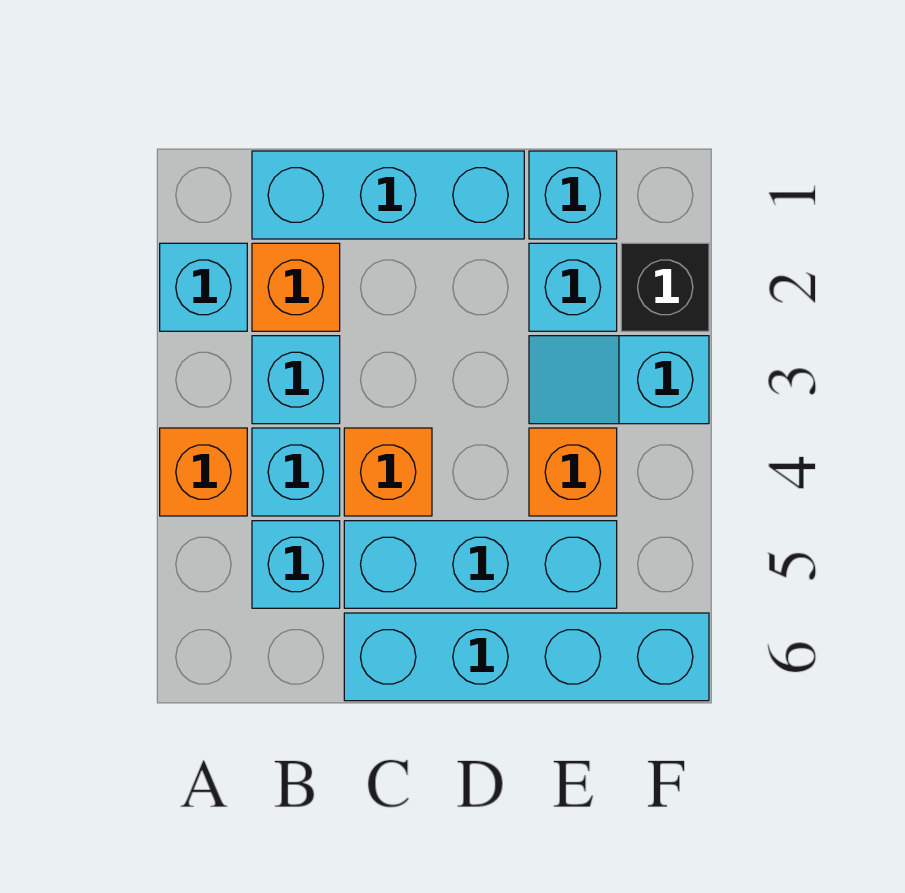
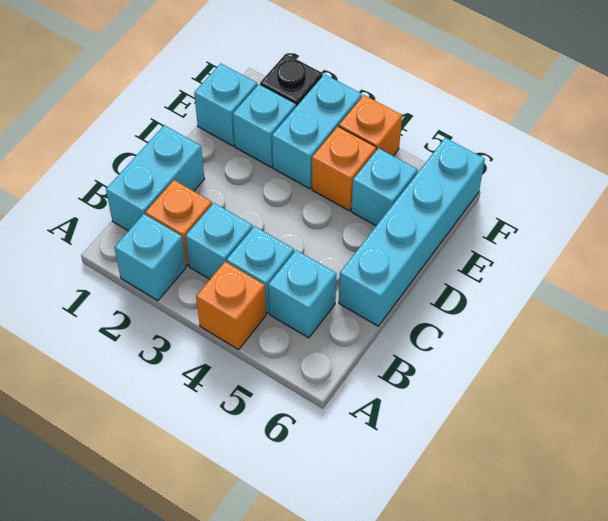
cyan brick B1:D1 level 1 -> cyan brick B1:C1 level 1
orange brick C4 level 1 -> orange brick F4 level 1
cyan brick C5:E5 level 1 -> cyan brick E5 level 1
cyan slope E3:F3 level 1 top F -> cyan brick E3:F3 level 1

